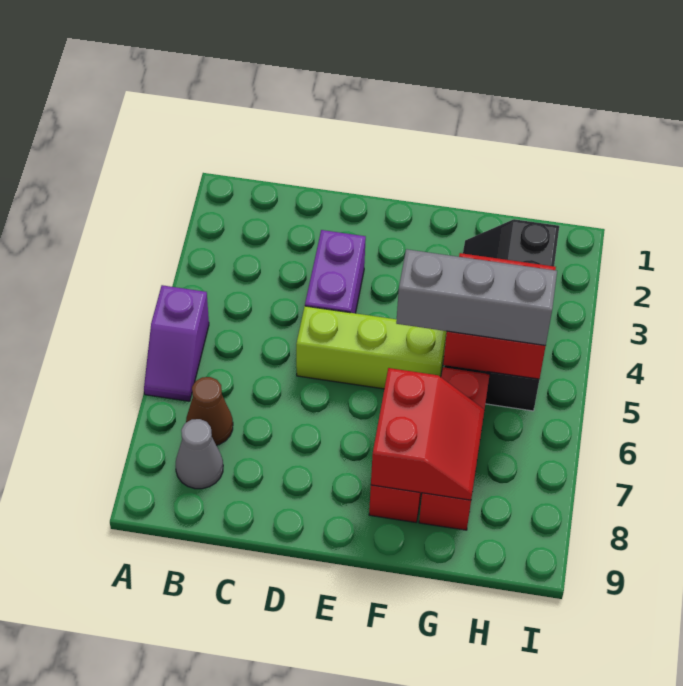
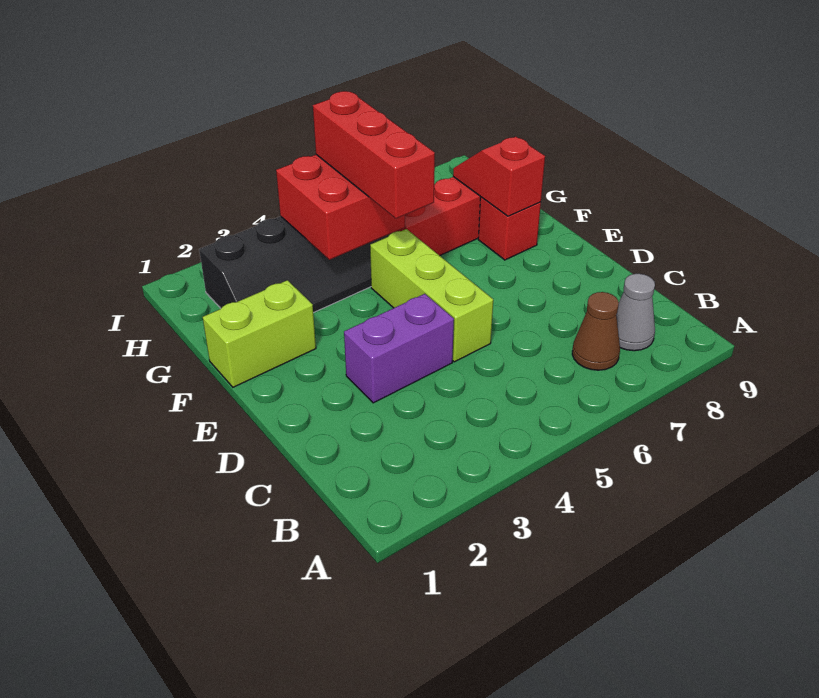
purple slope A5:A6 level 1 top 5 -> none
none -> lime brick F1:F2 level 1
grey brick F5:H5 level 3 -> red brick F5:H5 level 3
red slope F7:G8 level 2 top F -> red slope F8:G8 level 2 top F

